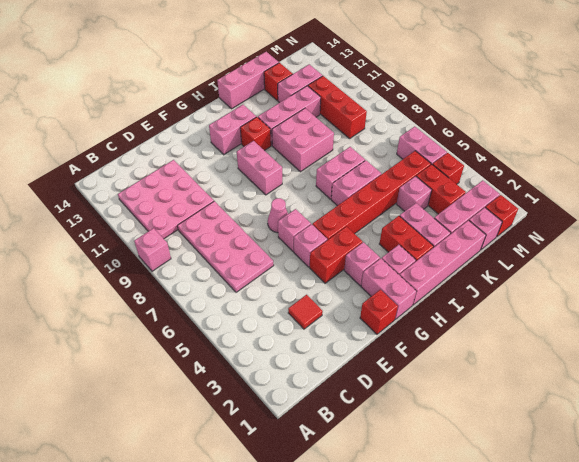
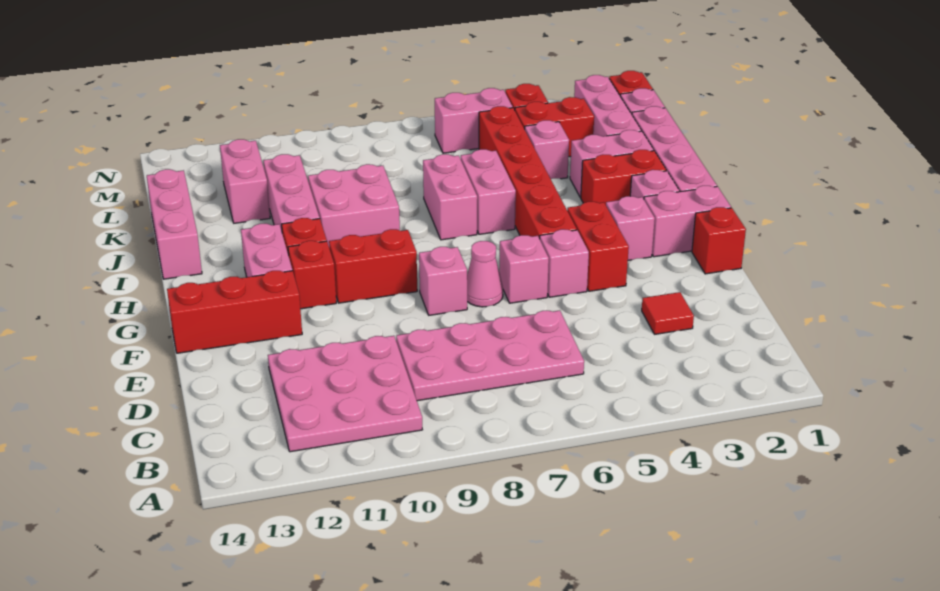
pink brick A9 level 1 -> pink brick F8 level 1
pink brick G9:G10 level 1 -> red brick G9:G10 level 1
red brick K13 level 1 -> red brick G11 level 1
red brick L9:L11 level 1 -> red brick F12:F14 level 1

